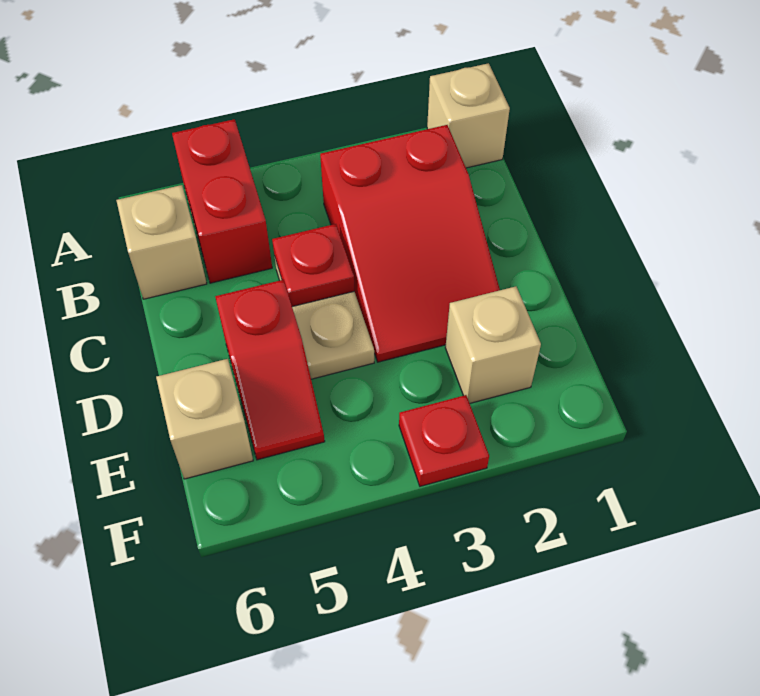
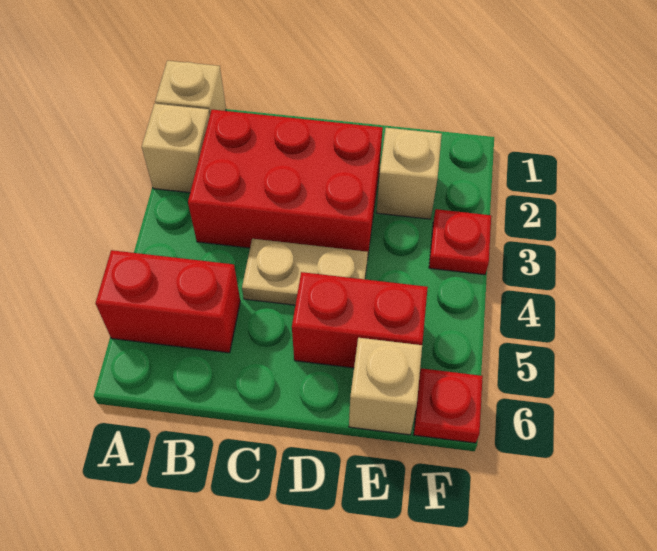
red slope B2:D3 level 1 top B -> red brick B2:D3 level 1
tan brick B6 level 1 -> tan brick A2 level 1
red plate C4 level 2 -> red plate F6 level 1
red slope D5:E5 level 1 top D -> red brick D5:E5 level 1

